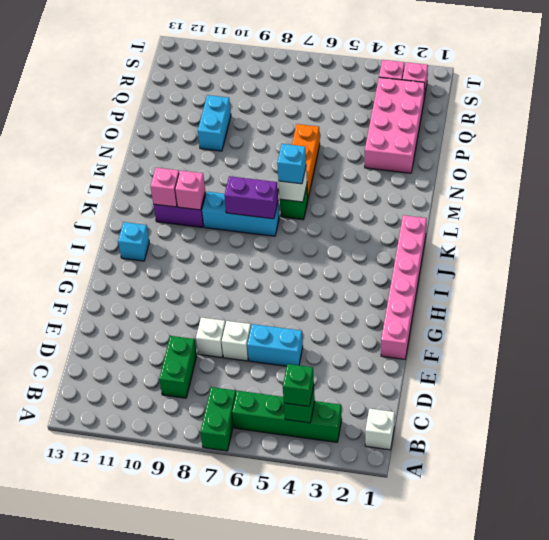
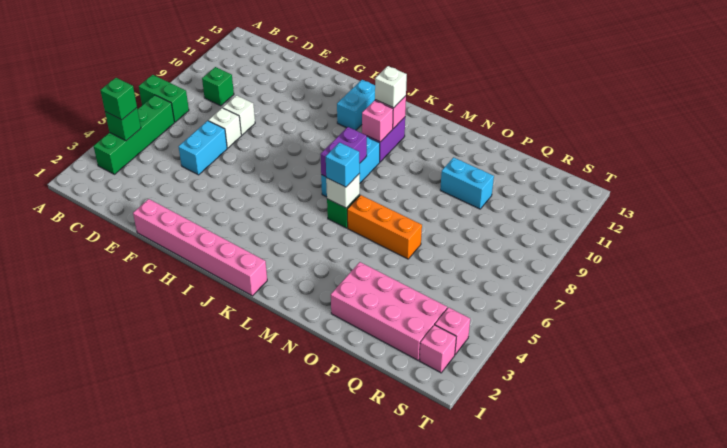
white brick B1 level 1 -> white brick K11 level 3
green brick C9:D9 level 1 -> green brick C9 level 1
cyan brick I12 level 1 -> cyan brick I11:I12 level 1

